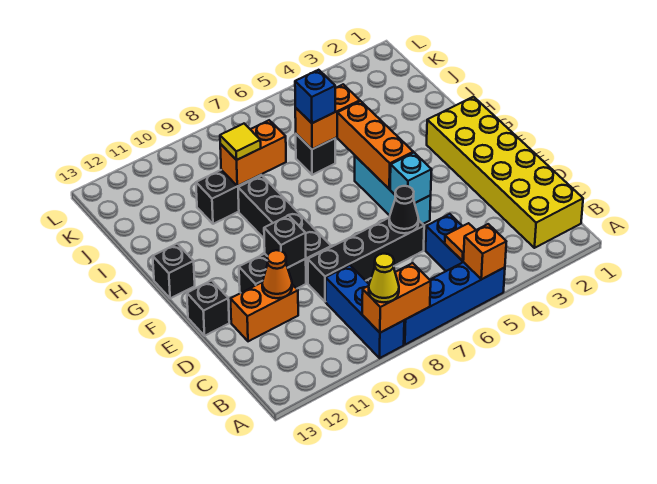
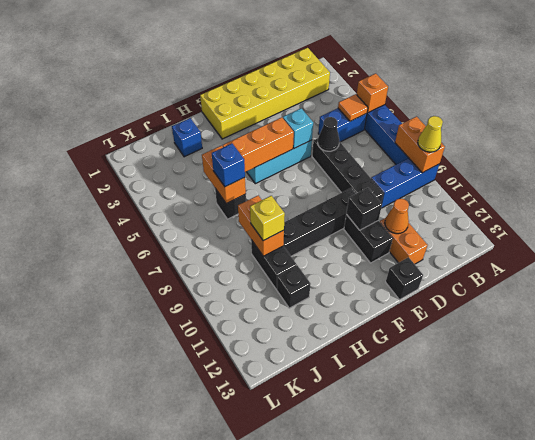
black brick G13 level 1 -> black brick I11 level 1
none -> blue brick I2 level 1
yellow tile I9 level 3 -> yellow brick I9 level 3

